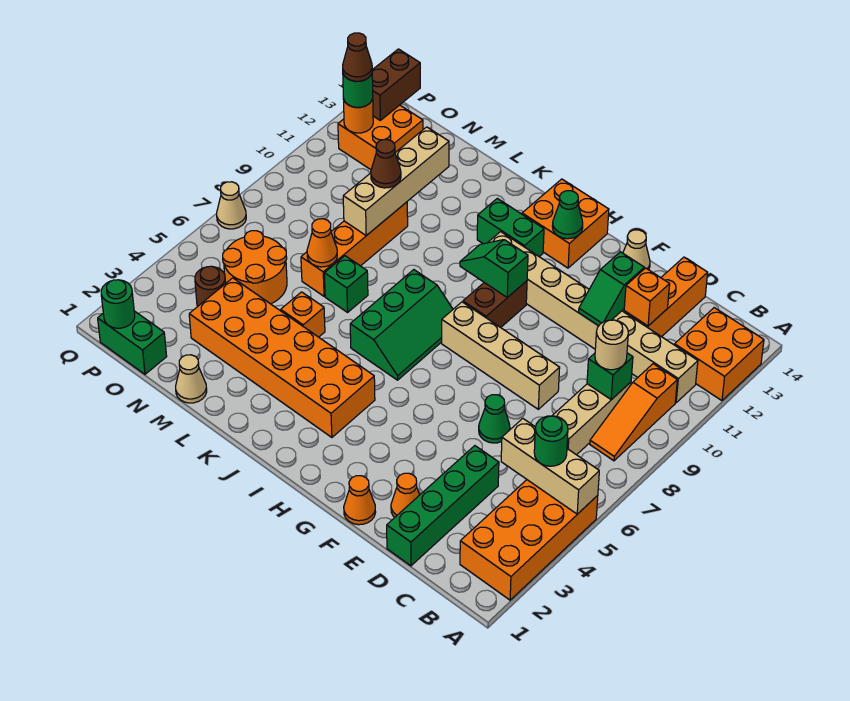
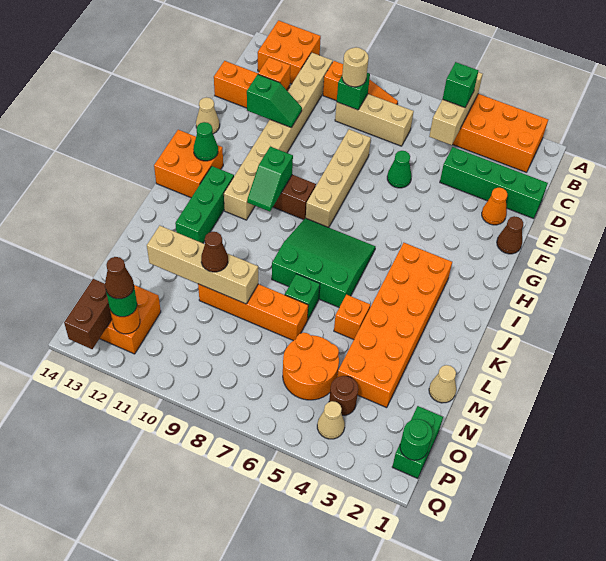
green round brick B5 level 3 -> green brick B5 level 3
orange cone F1 level 1 -> brown cone F1 level 1
green slope I6:J8 level 1 top J -> green slope I6:K8 level 1 top K
green brick I12:J12 level 1 -> green brick I12:K12 level 1
orange cone M7 level 2 -> none
brown brick P13:P14 level 2 -> brown brick P13:Q13 level 2
tan cone Q7 level 1 -> tan cone P4 level 1

